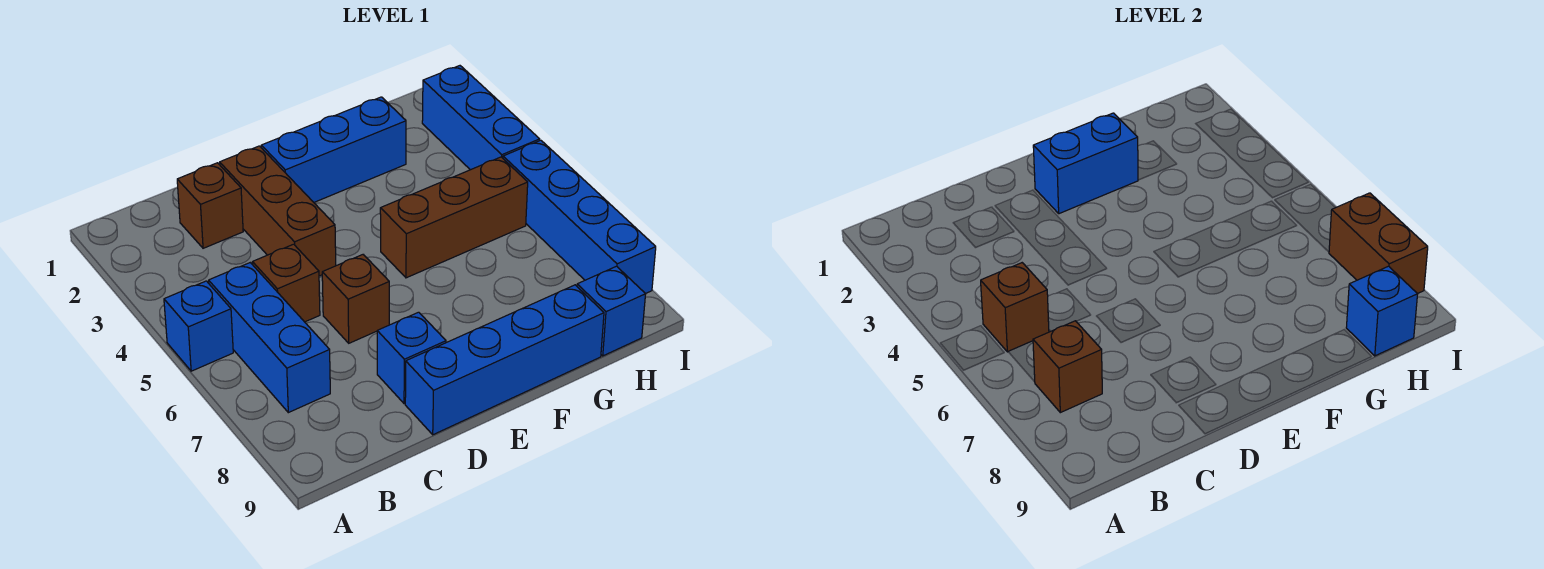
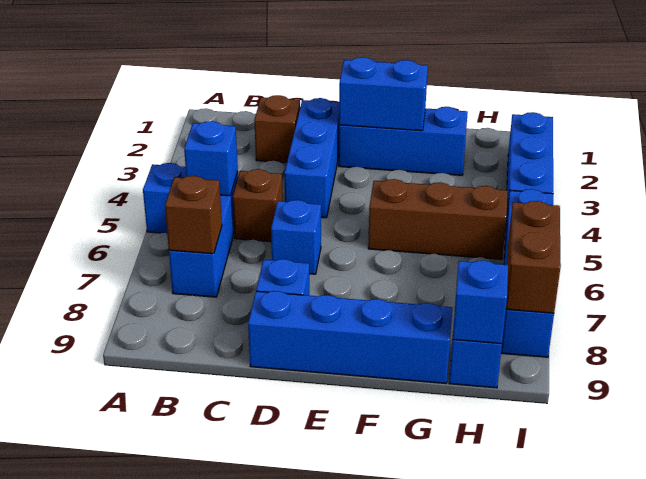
brown brick B5 level 2 -> blue brick B5 level 2
brown brick D2:D4 level 1 -> blue brick D2:D4 level 1
brown brick D6 level 1 -> blue brick D6 level 1

